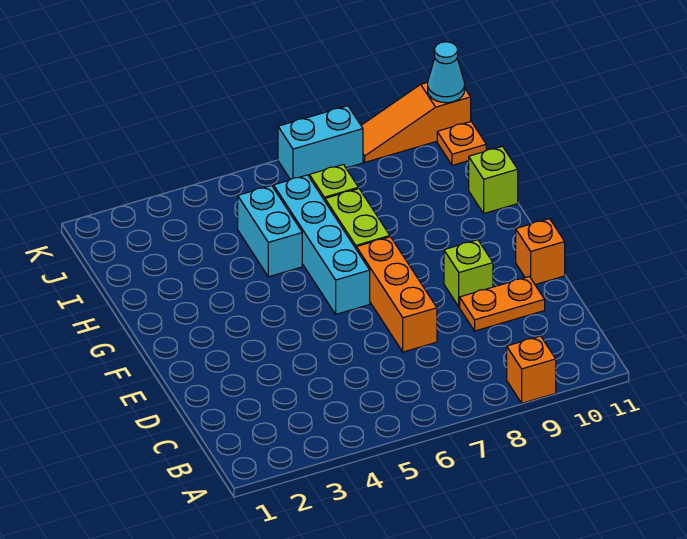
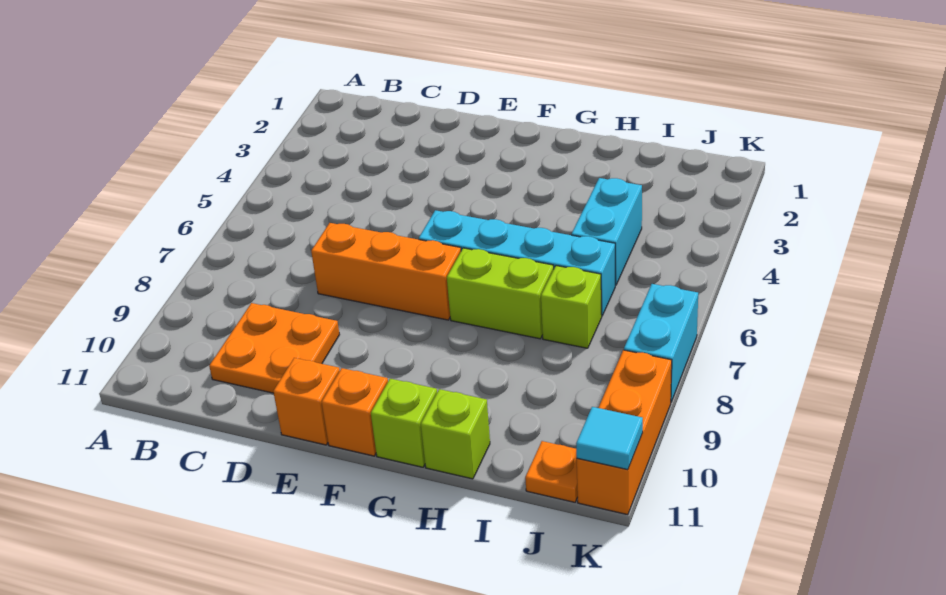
orange brick A9 level 1 -> orange brick F11 level 1
orange plate D9:D10 level 1 -> orange plate C9:D10 level 1
lime brick E9 level 1 -> lime brick G11 level 1
cyan brick H5:I5 level 1 -> cyan brick I4:I5 level 1
orange slope K9:K11 level 1 top 11 -> orange brick K9:K11 level 1
cyan cone K11 level 2 -> cyan tile K11 level 2

